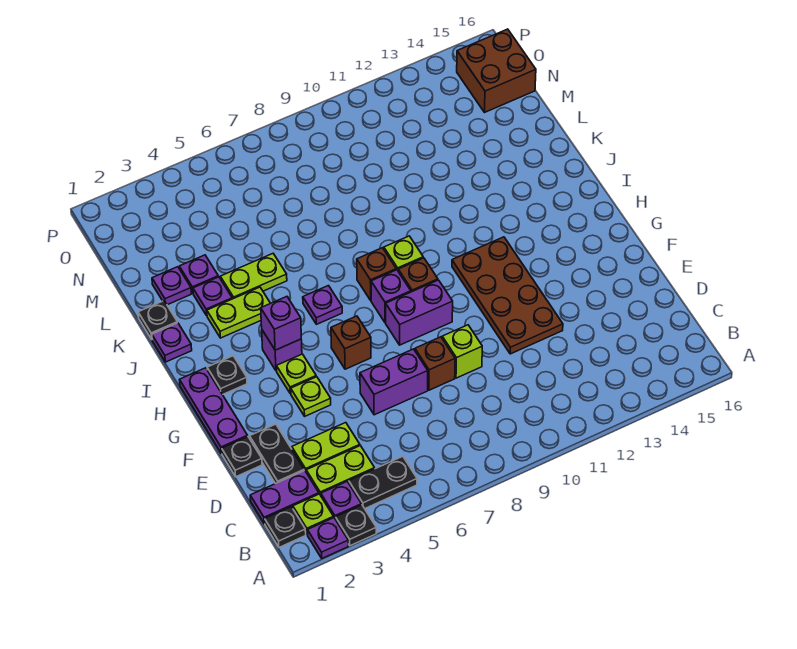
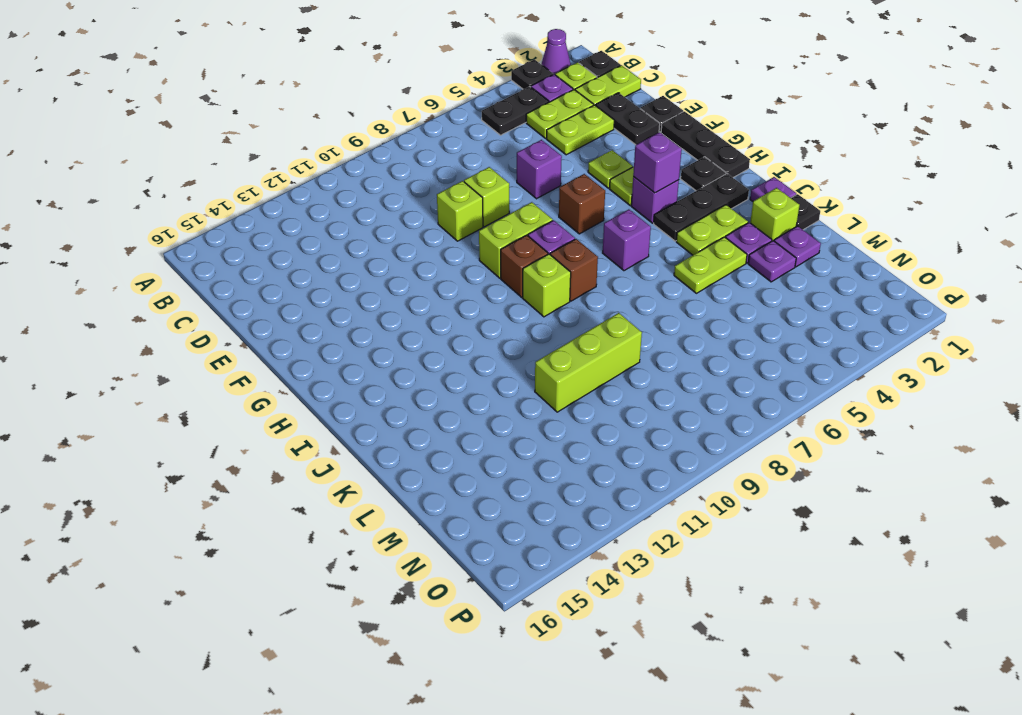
purple plate A2 level 1 -> purple cone A2 level 1
purple plate C1:C2 level 1 -> lime plate C1:C2 level 1
purple brick E6:E7 level 1 -> purple brick E6 level 1
brown brick E8 level 1 -> lime brick E8 level 1
brown plate E11:H12 level 1 -> none
purple plate F1:H1 level 1 -> black plate F1:H1 level 1
purple brick G8:G9 level 1 -> lime brick G8:G9 level 1
none -> black plate I2:I4 level 1
purple plate I6 level 1 -> purple brick I6 level 1
none -> lime brick K2 level 1
none -> lime brick L9:L11 level 1
brown brick N15:O16 level 1 -> none

